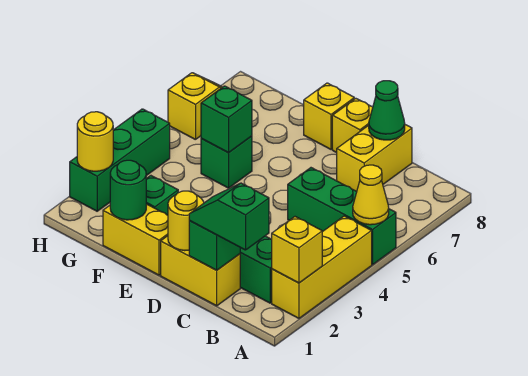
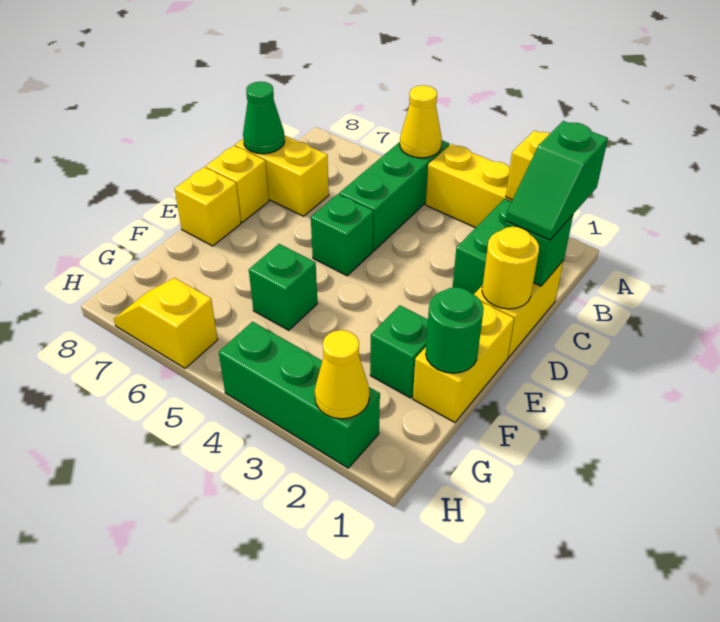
green brick F5 level 2 -> green brick D5 level 1
yellow round brick H2 level 2 -> yellow cone H2 level 2

